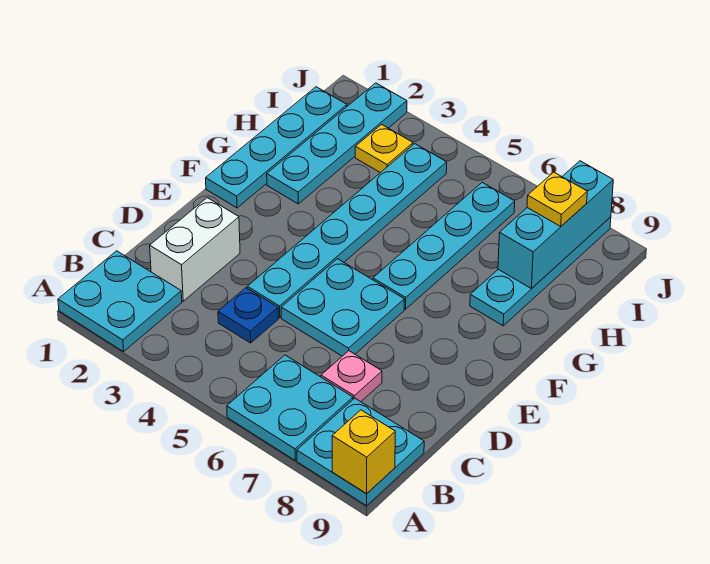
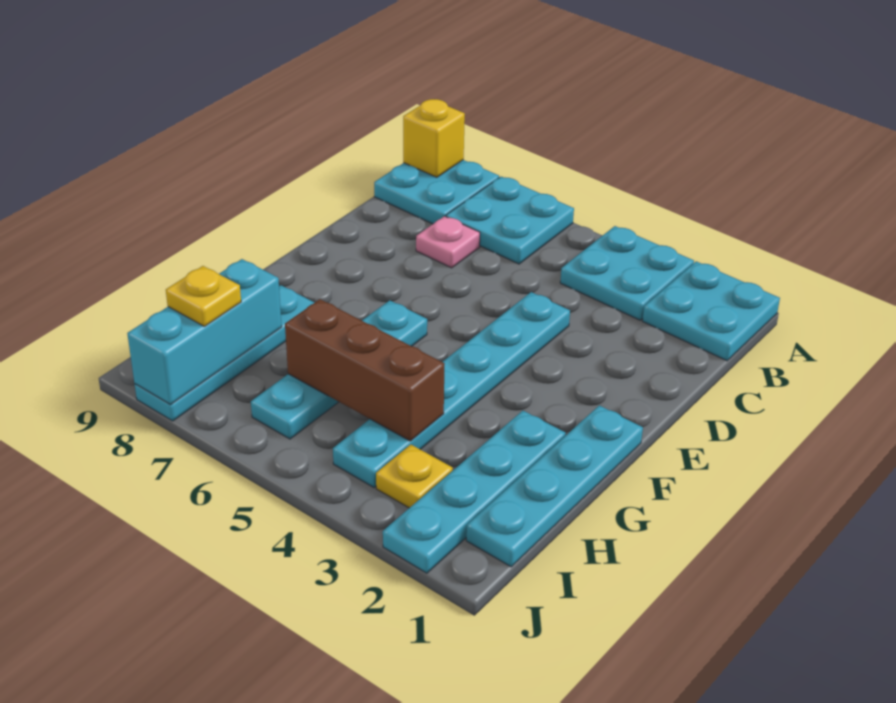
white brick C2:D2 level 1 -> none
blue plate C4 level 1 -> none
cyan plate D5:E6 level 1 -> cyan plate A3:B4 level 1
none -> brown brick H4:H6 level 2

